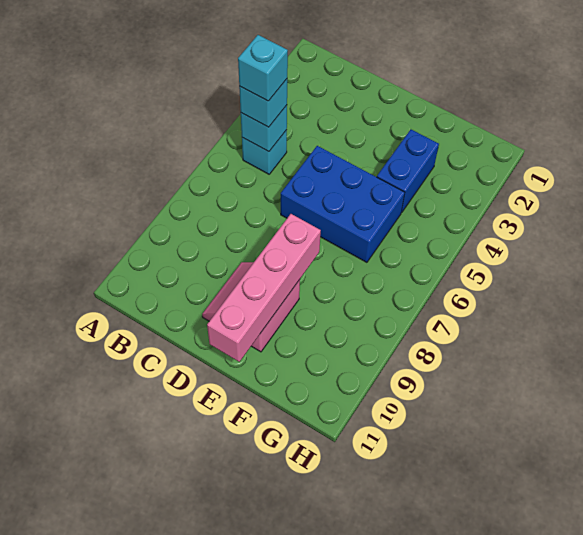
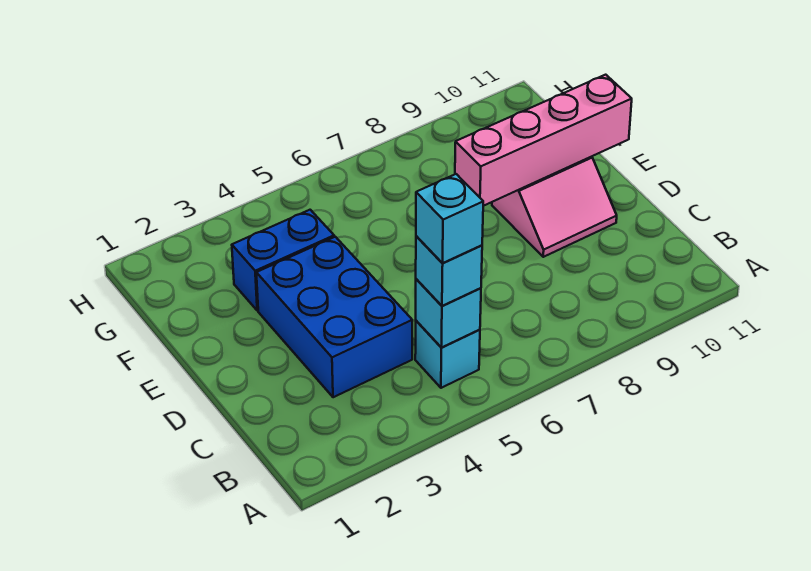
blue brick D5:F6 level 1 -> blue brick C3:E4 level 1

